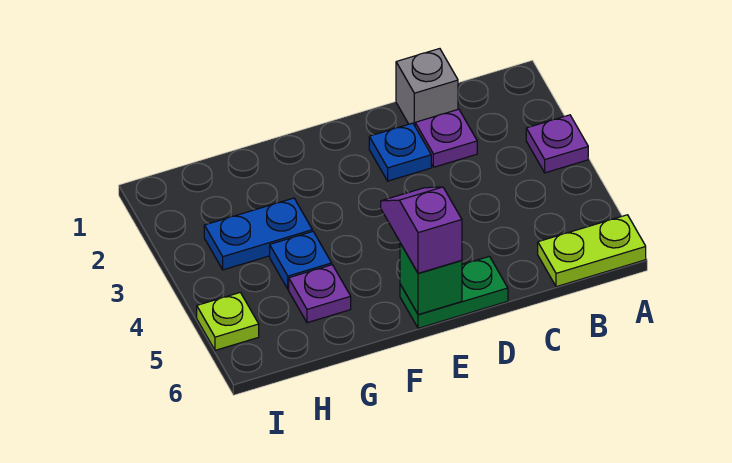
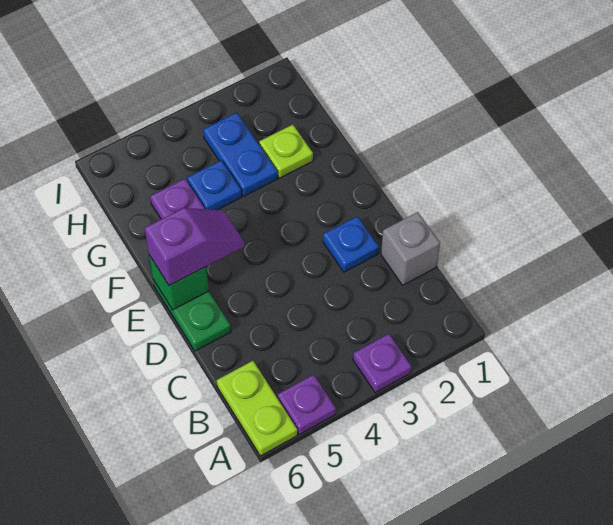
purple plate C2 level 1 -> purple plate A5 level 1
lime plate I5 level 1 -> lime plate G2 level 1

